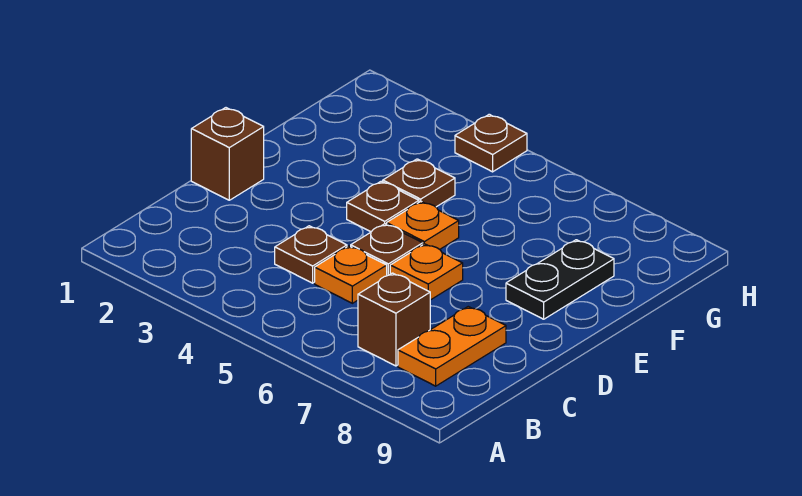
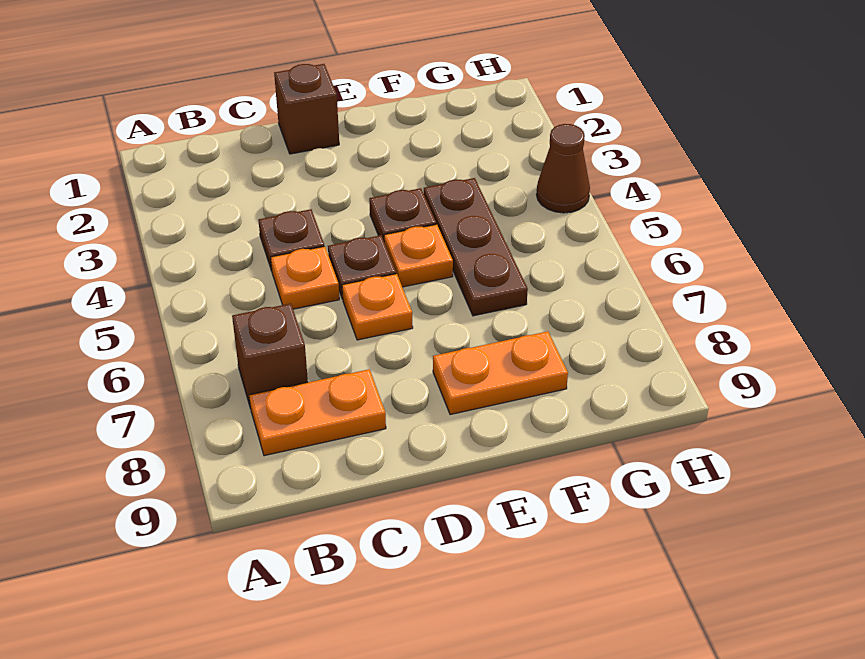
black plate E8:F8 level 1 -> orange plate E8:F8 level 1
brown plate F4 level 1 -> brown plate F4:F6 level 1
brown plate H4 level 1 -> brown cone H4 level 1

